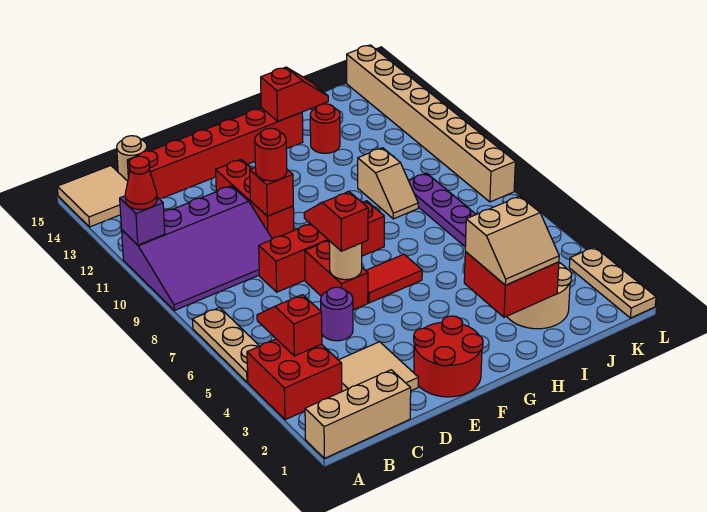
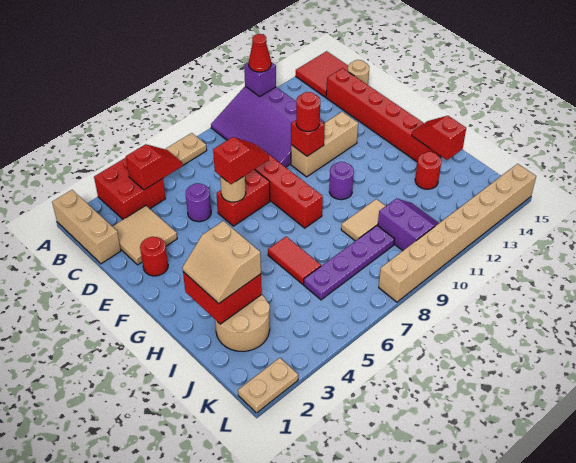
tan tile A14:B15 level 1 -> red tile A14:B15 level 1
red round brick E1:F2 level 1 -> red round brick E2 level 1
red brick E10:E12 level 1 -> tan brick E10:E12 level 1
red tile F6:G6 level 1 -> red tile H6:I6 level 1
none -> purple round brick G10 level 1
red slope H14:I14 level 2 top H -> red slope H14:I14 level 2 top I
tan slope I9:I10 level 1 top 10 -> tan tile I9:I10 level 1
none -> purple slope J10:K11 level 1 top 10
tan plate L1:L3 level 1 -> tan plate L1:L2 level 1

